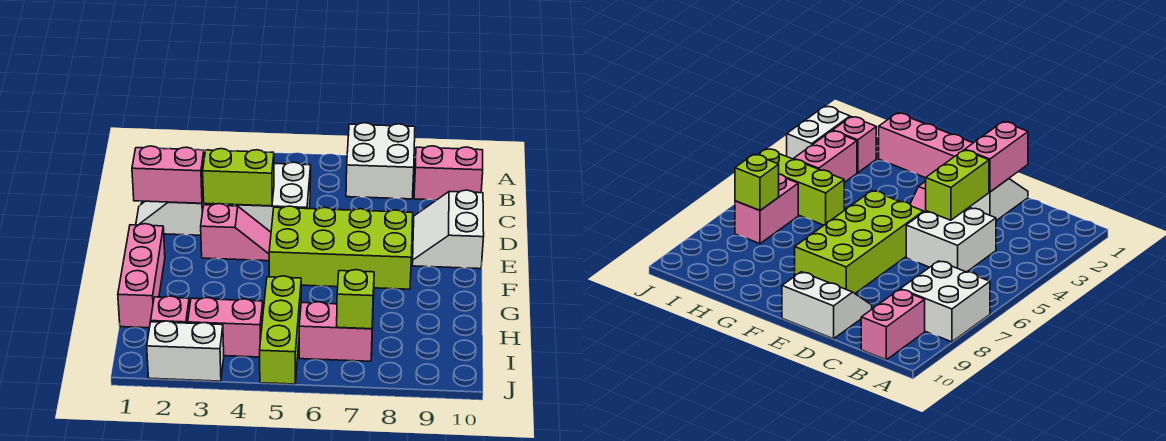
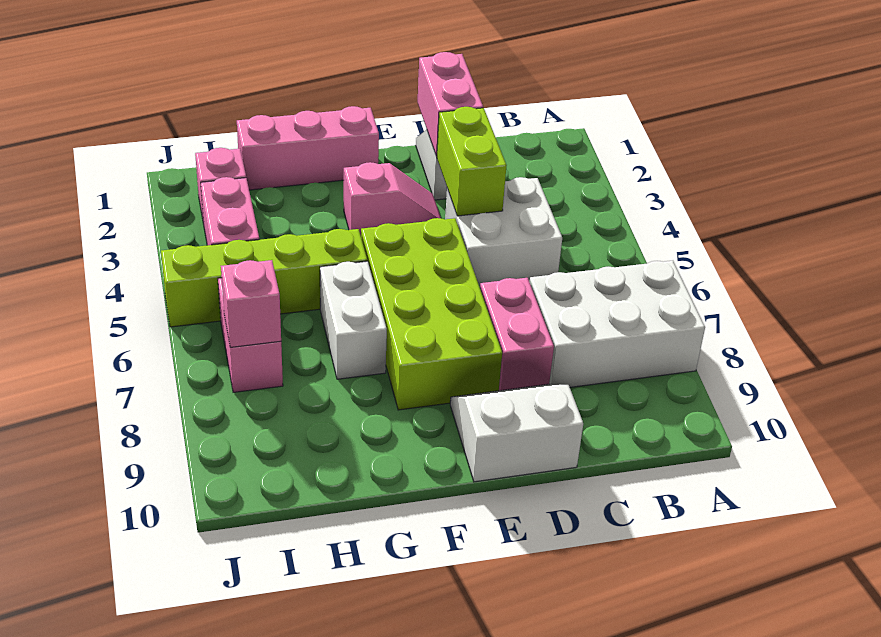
white brick A7:B8 level 1 -> white brick A7:C8 level 1
pink brick B9:B10 level 1 -> pink brick D7:D8 level 1
pink slope E3:E4 level 1 top 3 -> pink slope E3:F3 level 1 top F
lime brick H5:J5 level 1 -> lime brick G5:J5 level 1
lime brick I7 level 2 -> pink brick I7 level 2
white brick J2:J3 level 1 -> white brick G6:G7 level 1

